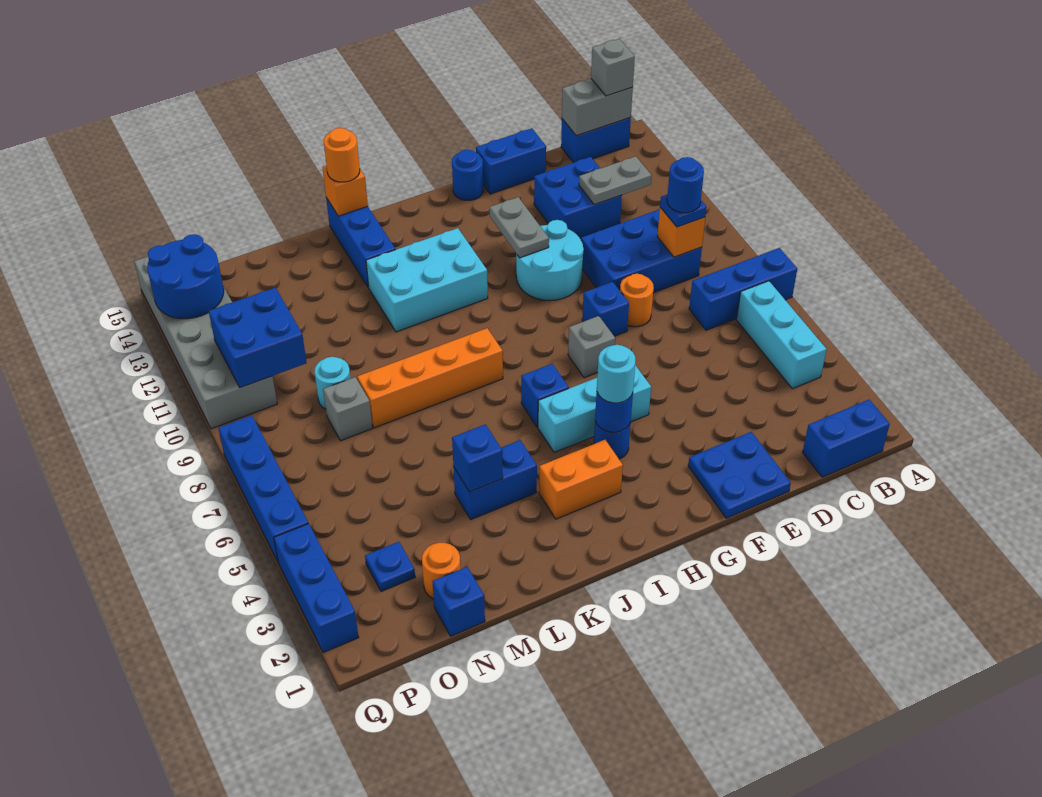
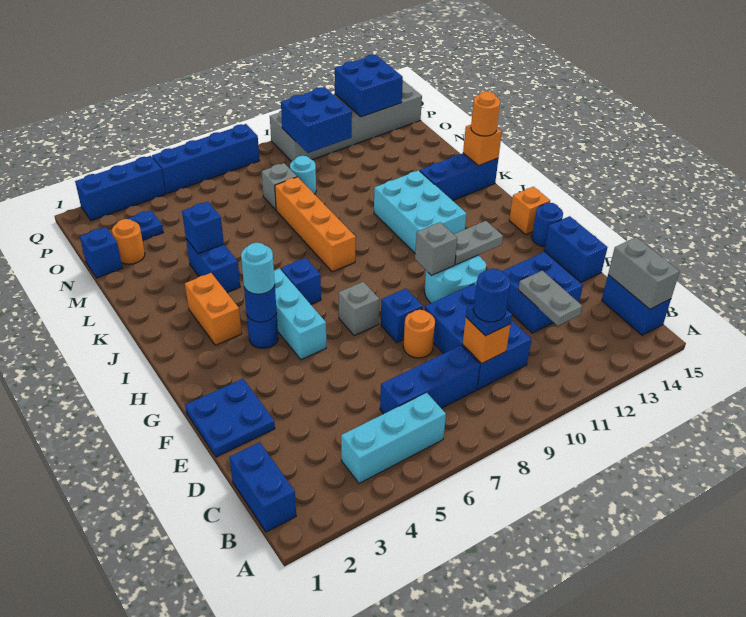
blue brick A7:C7 level 1 -> blue brick C6:C8 level 1
grey brick B15 level 3 -> grey brick G10 level 2
none -> orange brick H15 level 1
blue round brick P13:Q14 level 2 -> blue brick P13:Q14 level 2

